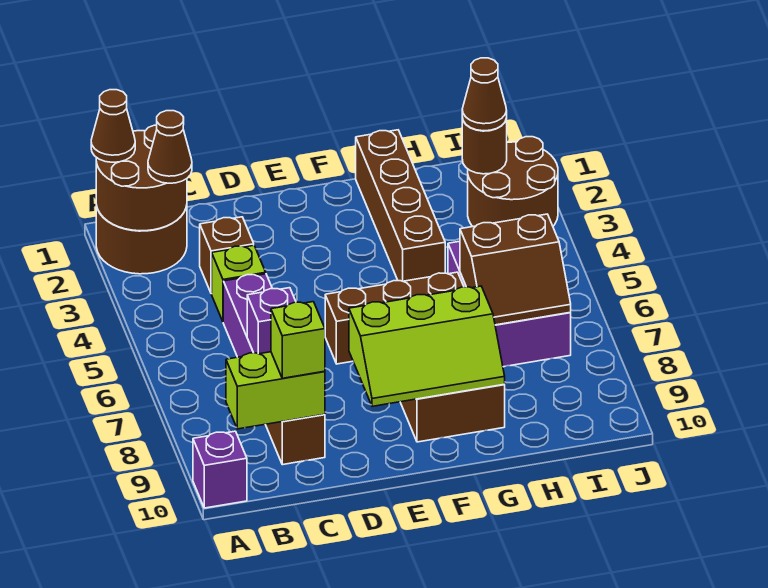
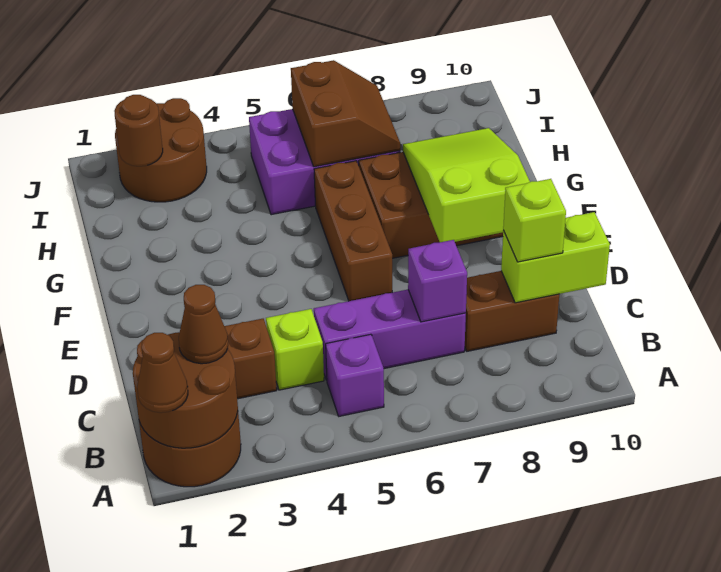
purple brick A10 level 1 -> purple brick B5 level 1
lime brick B9:C9 level 2 -> lime brick C9:C10 level 2
lime slope E8:G9 level 2 top 8 -> lime slope E8:G9 level 2 top E
brown brick G1:G4 level 1 -> none
brown cone I2 level 3 -> none

